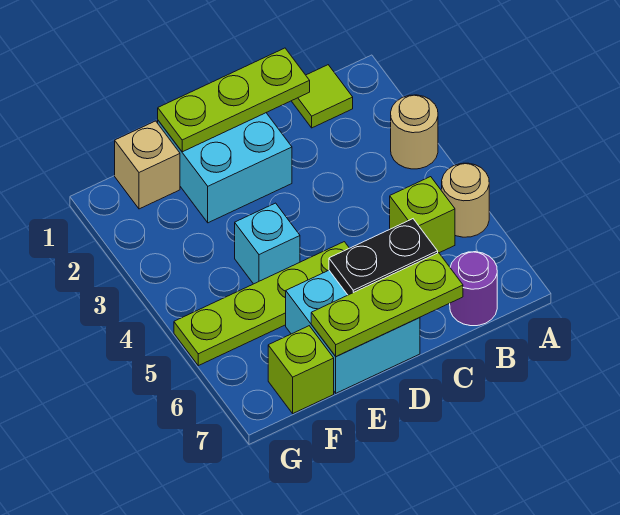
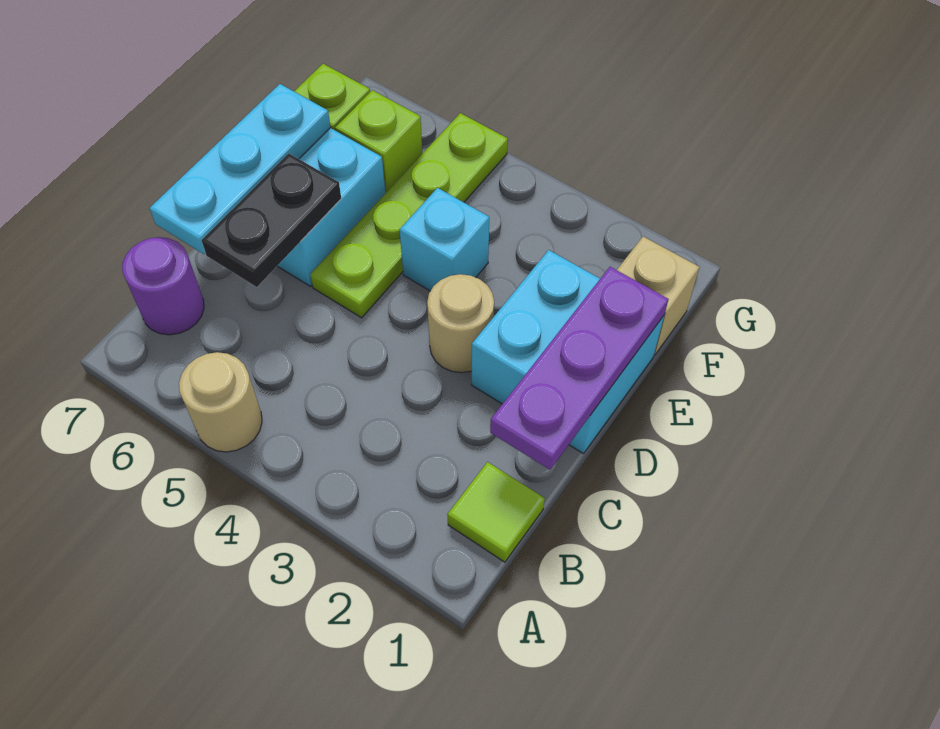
tan round brick A3 level 1 -> tan round brick D3 level 1
lime brick B5 level 1 -> lime brick F6 level 1
lime plate C1:E1 level 2 -> purple plate C1:E1 level 2
lime plate C7:E7 level 2 -> cyan plate C7:E7 level 2

